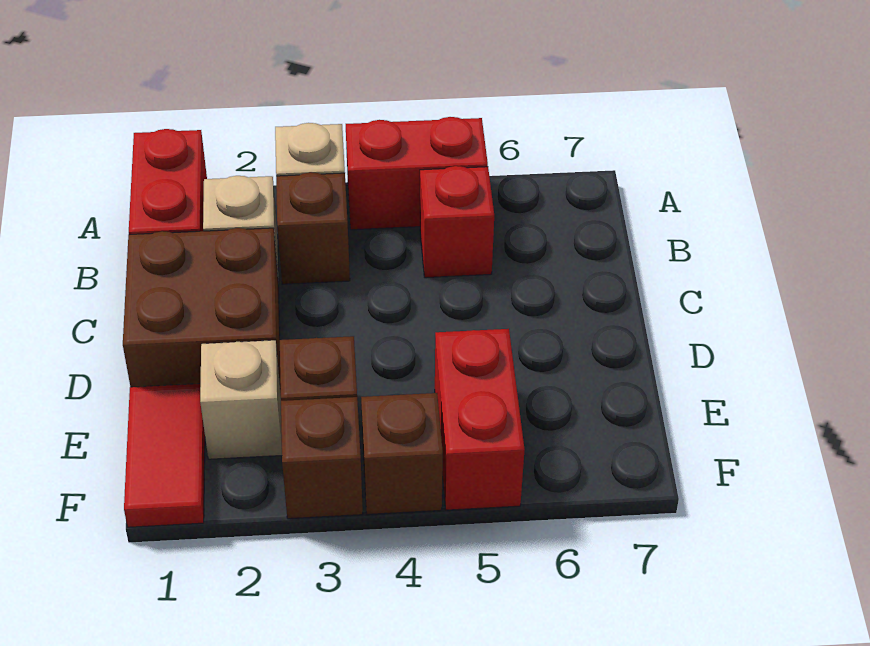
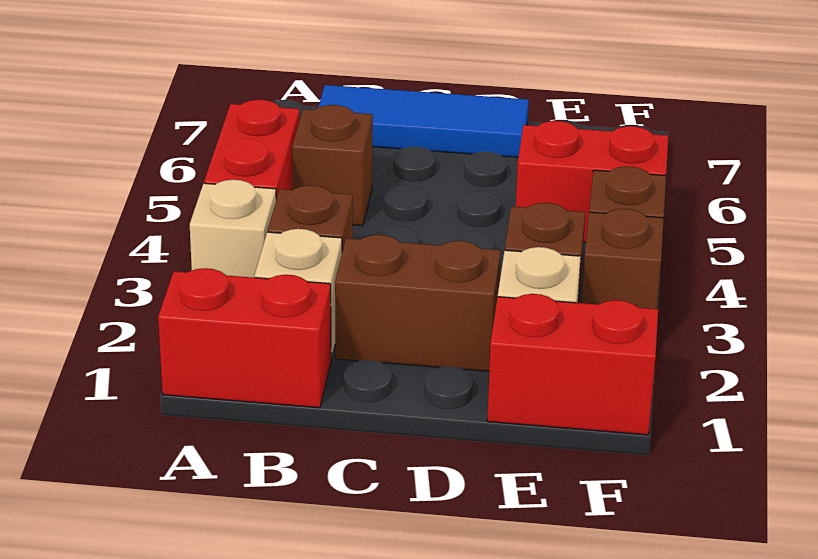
red brick B5 level 1 -> brown brick B5 level 1
none -> blue tile B7:D7 level 1
brown brick C1:D2 level 1 -> brown brick C2:D2 level 1
red tile E1:F1 level 1 -> red brick E1:F1 level 1

